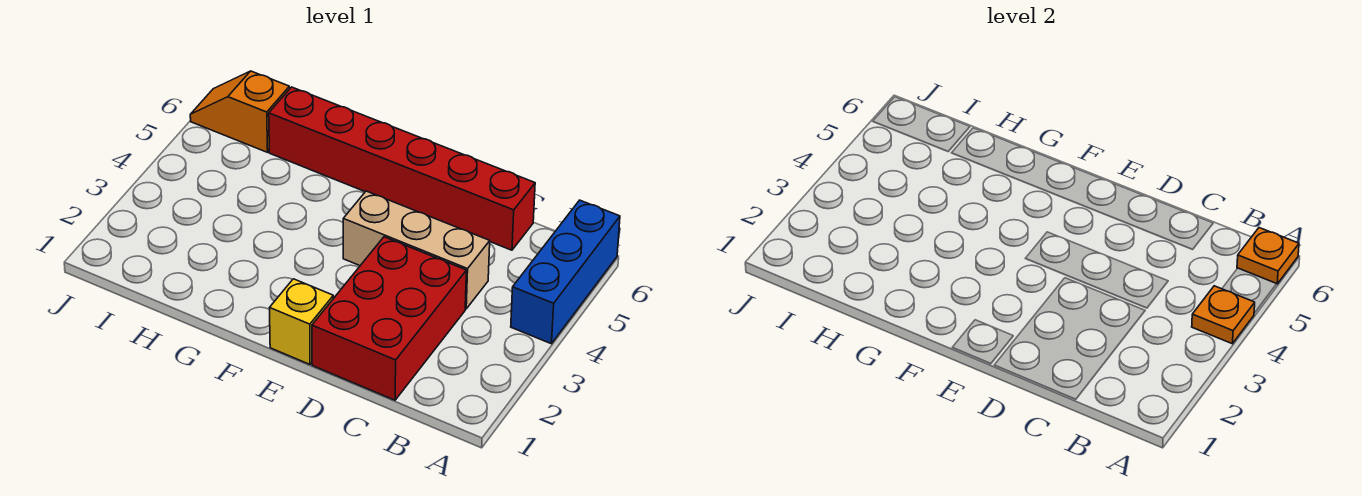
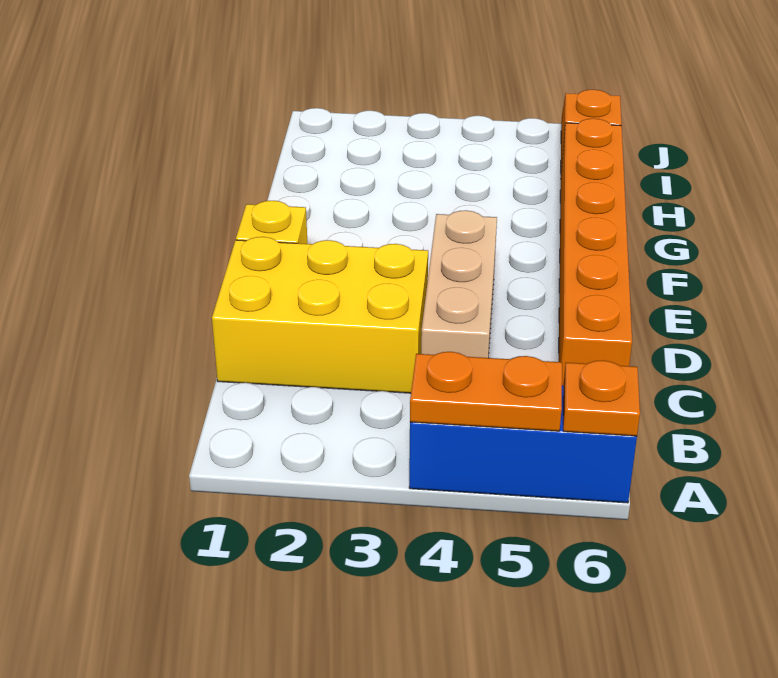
orange plate A4 level 2 -> orange plate A4:A5 level 2
red brick C1:D3 level 1 -> yellow brick C1:D3 level 1
red brick C6:H6 level 1 -> orange brick C6:H6 level 1

